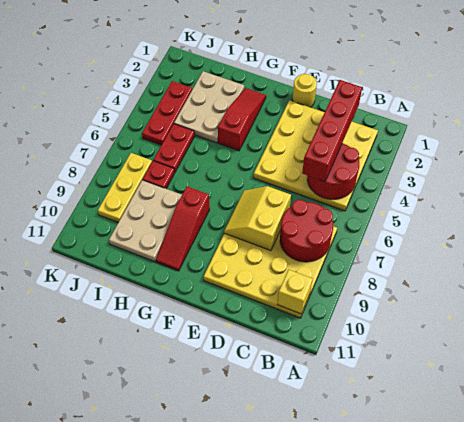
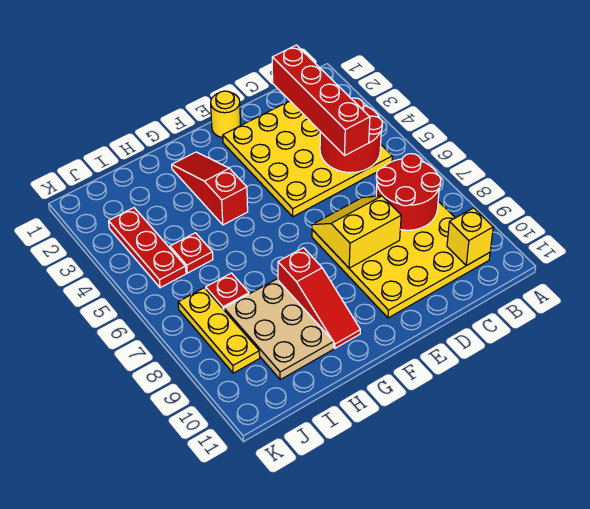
yellow slope D7:E8 level 2 top D -> yellow slope D7:E8 level 2 top 8
tan plate H2:I4 level 1 -> none
red plate I5:I6 level 1 -> red plate I5 level 1

